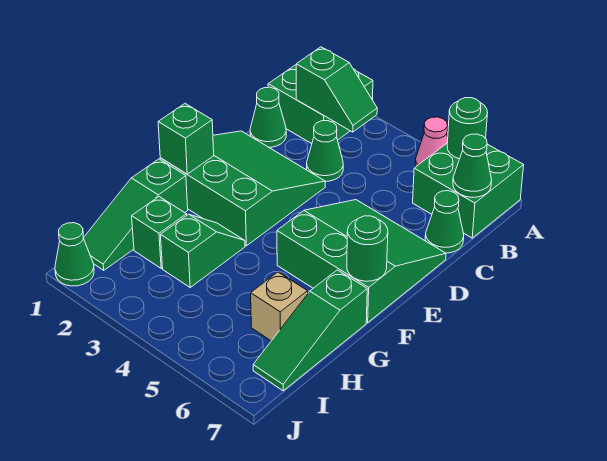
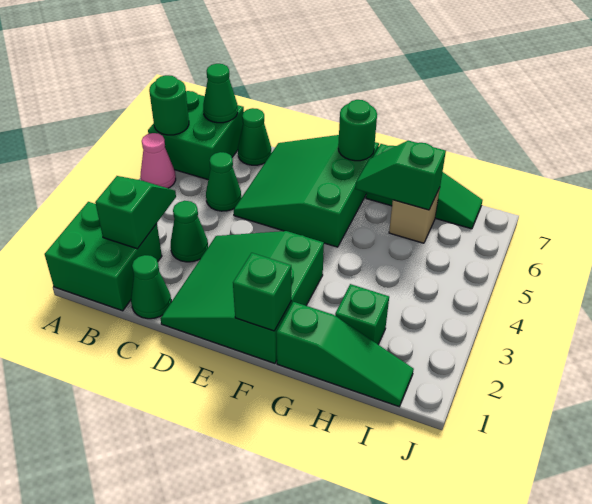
green slope G3:H3 level 1 top H -> green slope G6:H6 level 2 top H
green cone J1 level 1 -> green cone C5 level 1

